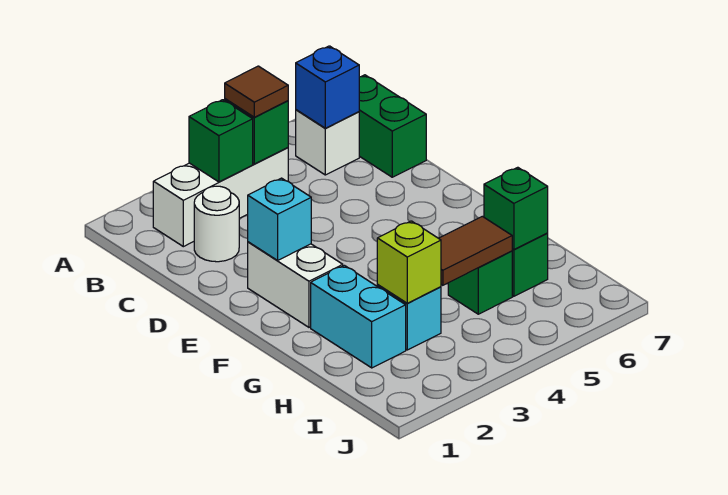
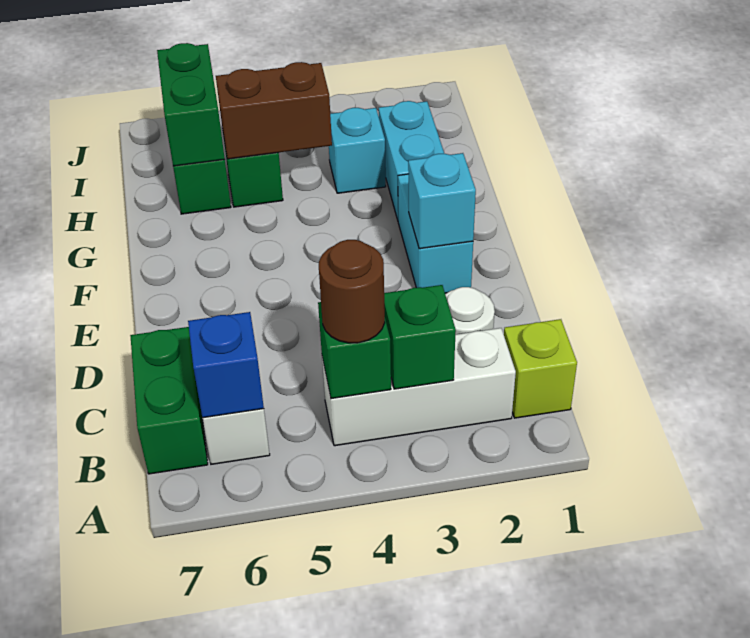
brown tile B4 level 3 -> brown round brick B4 level 3
white brick E2:F2 level 1 -> cyan brick E2:F2 level 1
lime brick H3 level 2 -> lime brick B1 level 1
brown tile H4:H5 level 2 -> brown brick H4:H5 level 2
green brick H6 level 2 -> green brick H6:I6 level 2

